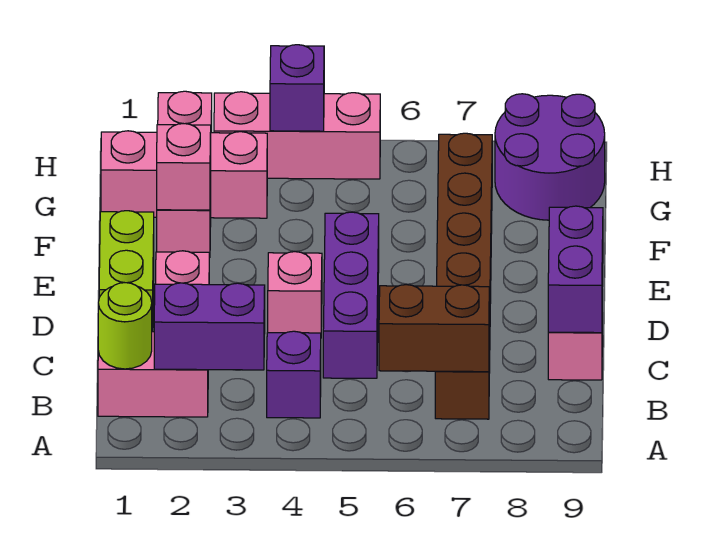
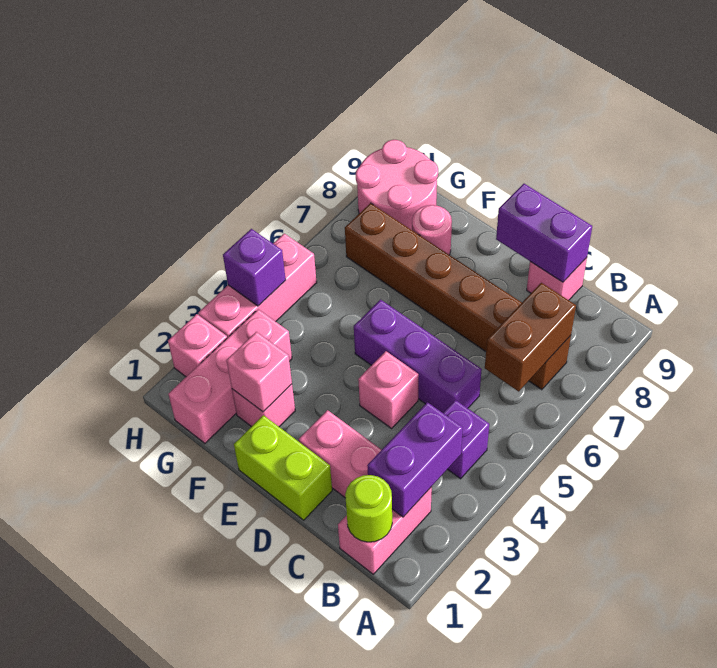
none -> pink round brick F8 level 1
purple round brick G8:H9 level 1 -> pink round brick G8:H9 level 1

